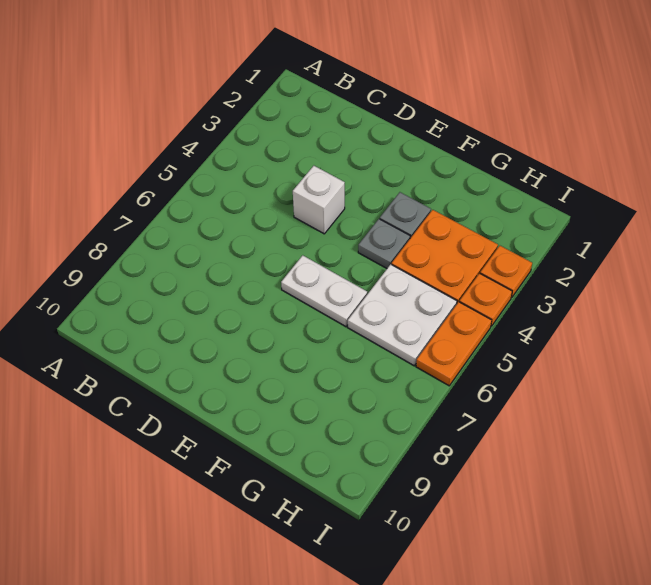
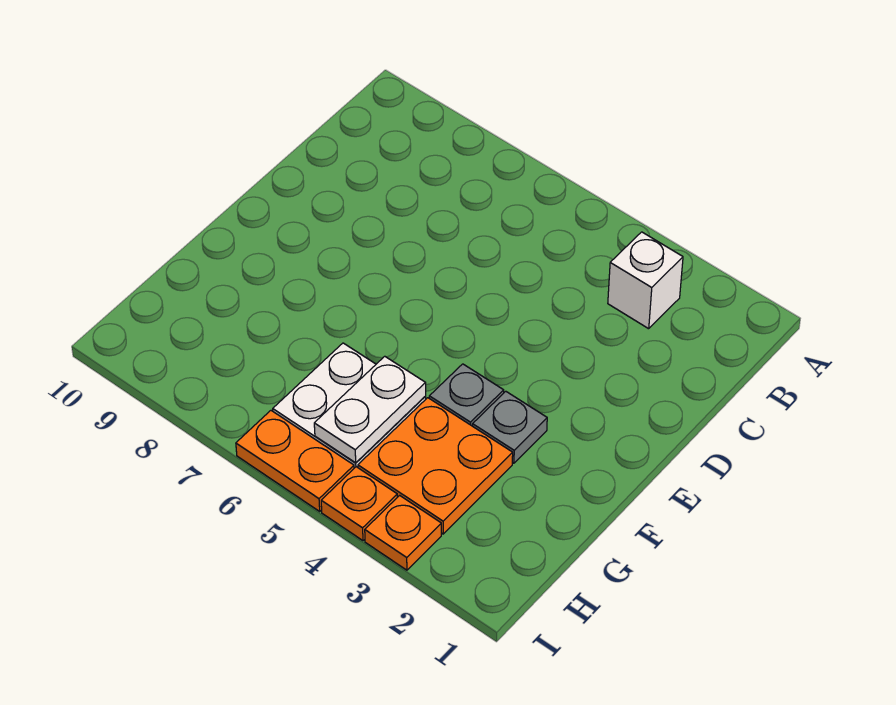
white brick D4 level 1 -> white brick B3 level 1
white plate E6:F6 level 1 -> white plate G5:H5 level 2

